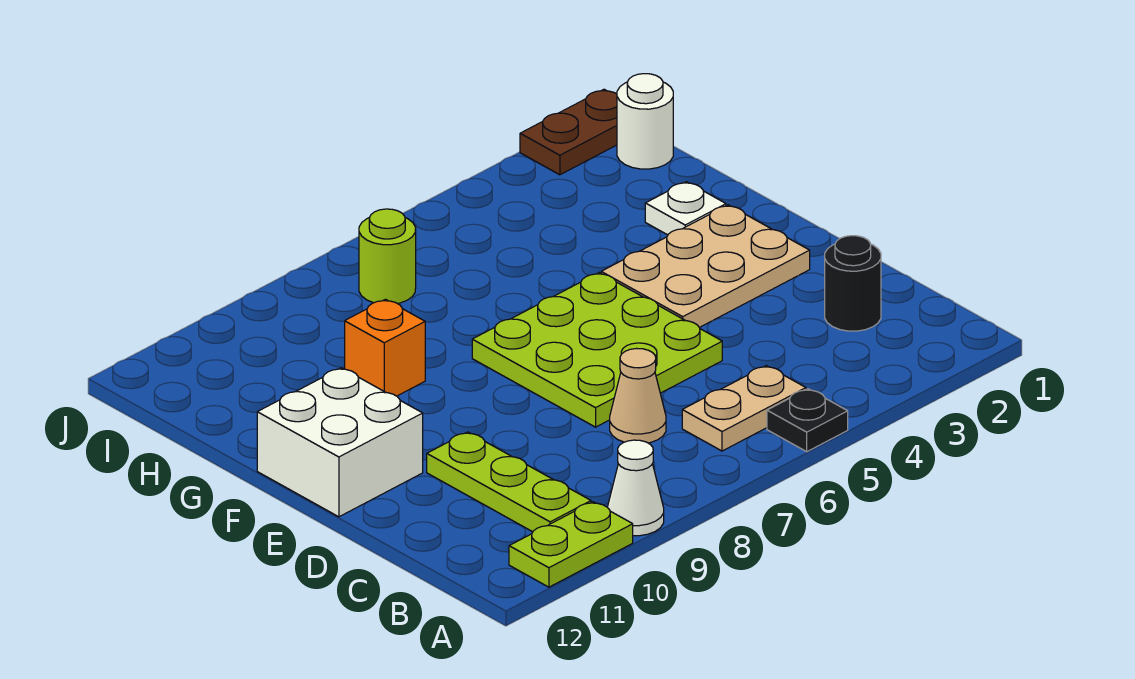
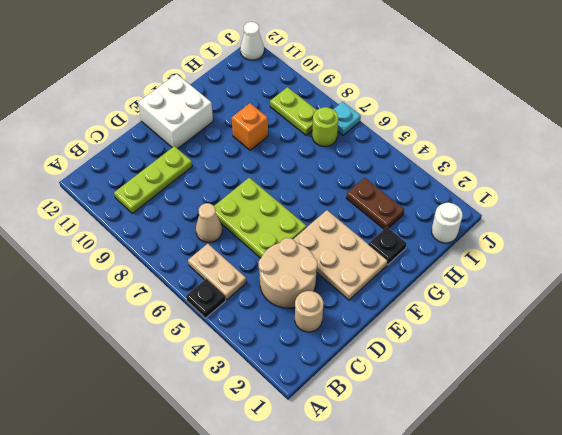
white cone A9 level 1 -> white cone J12 level 1
lime plate A10:A11 level 1 -> lime plate I8:I9 level 1
black round brick C2 level 1 -> tan round brick C2 level 1
none -> tan round brick C3:D4 level 1
lime plate D5:F7 level 1 -> lime plate D5:E7 level 1
white plate G2 level 1 -> black plate G2 level 1
brown plate J1:J2 level 1 -> brown plate H3:H4 level 1
none -> cyan plate J7 level 1

